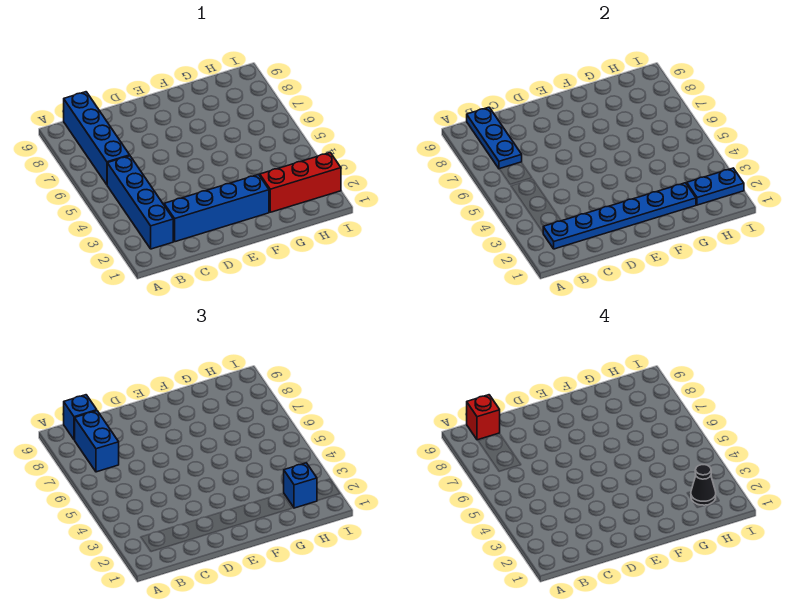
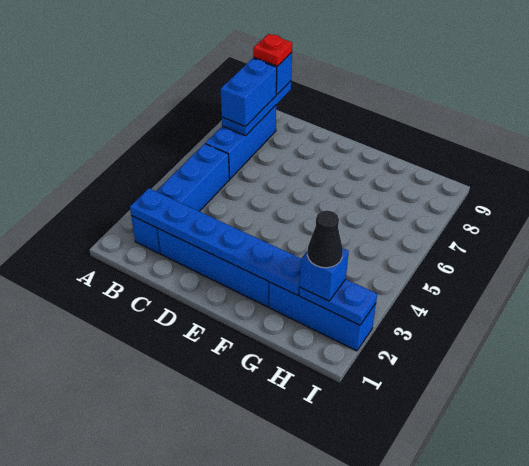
blue brick B6:B9 level 1 -> blue brick B6:B8 level 1
red brick B9 level 4 -> red plate B9 level 4
red brick G2:I2 level 1 -> blue brick G2:I2 level 1

